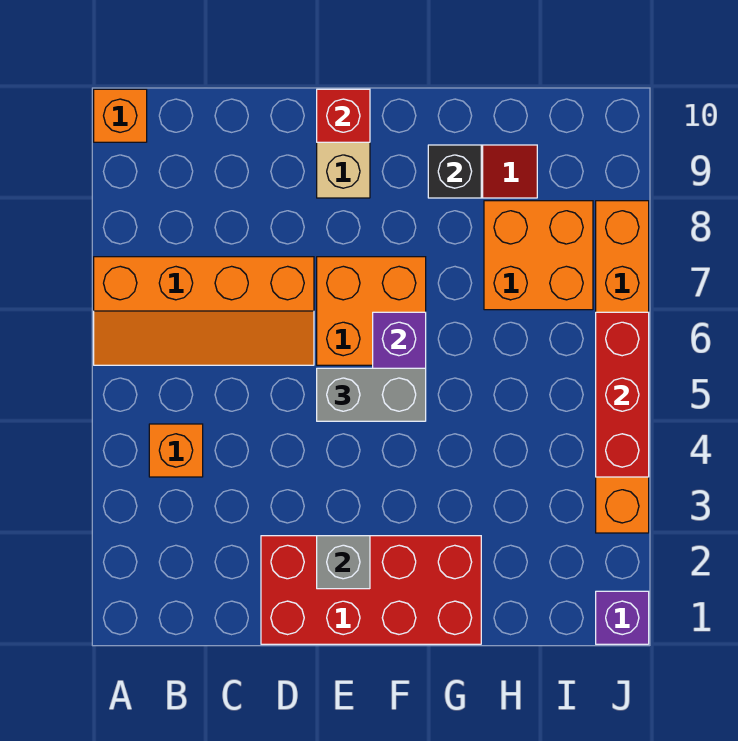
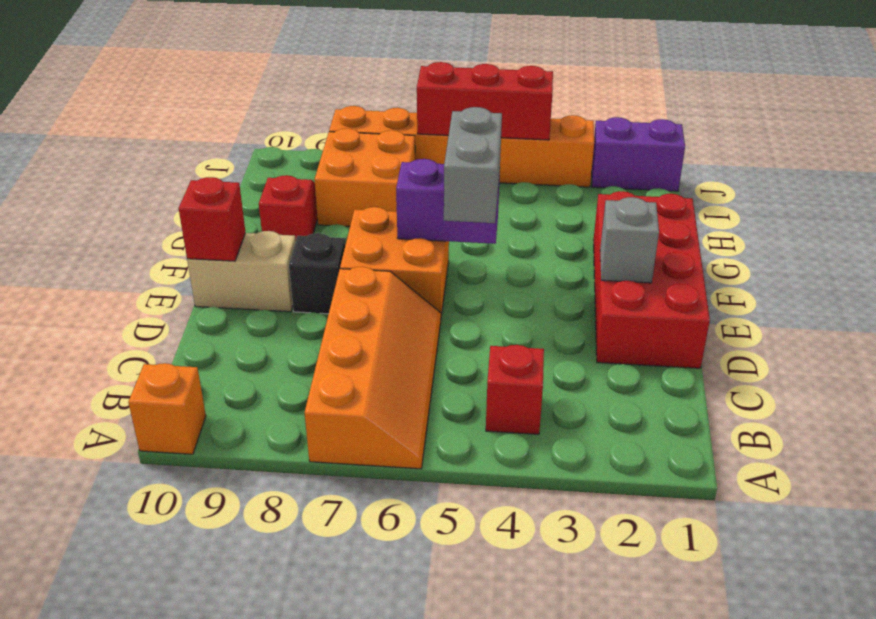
orange brick B4 level 1 -> red brick B4 level 1
black brick G9 level 2 -> black brick E8 level 1
purple brick J1 level 1 -> purple brick J1:J2 level 1

